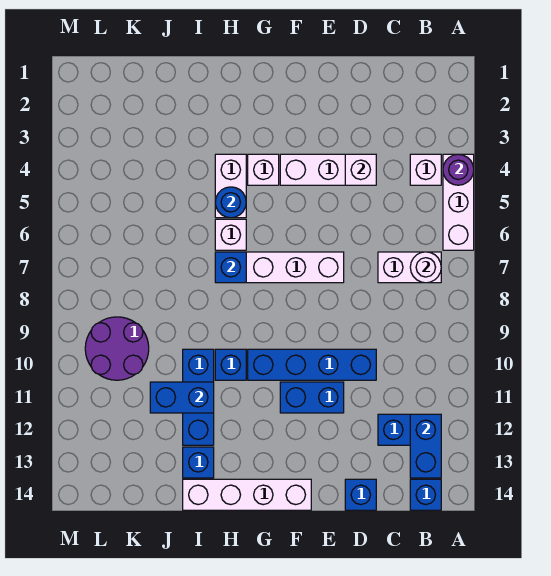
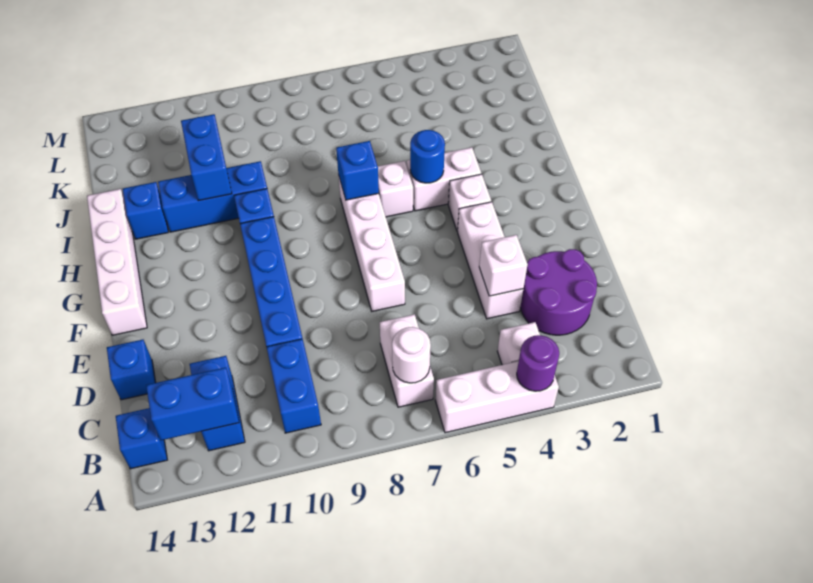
blue brick E11:F11 level 1 -> blue brick B10:C10 level 1
purple round brick K9:L10 level 1 -> purple round brick C2:D3 level 1

